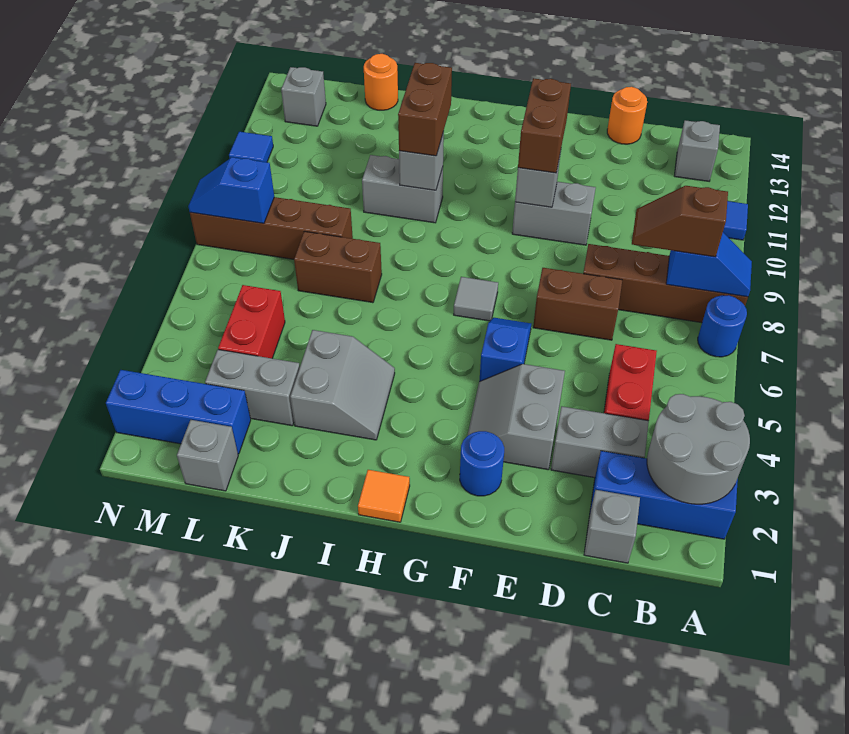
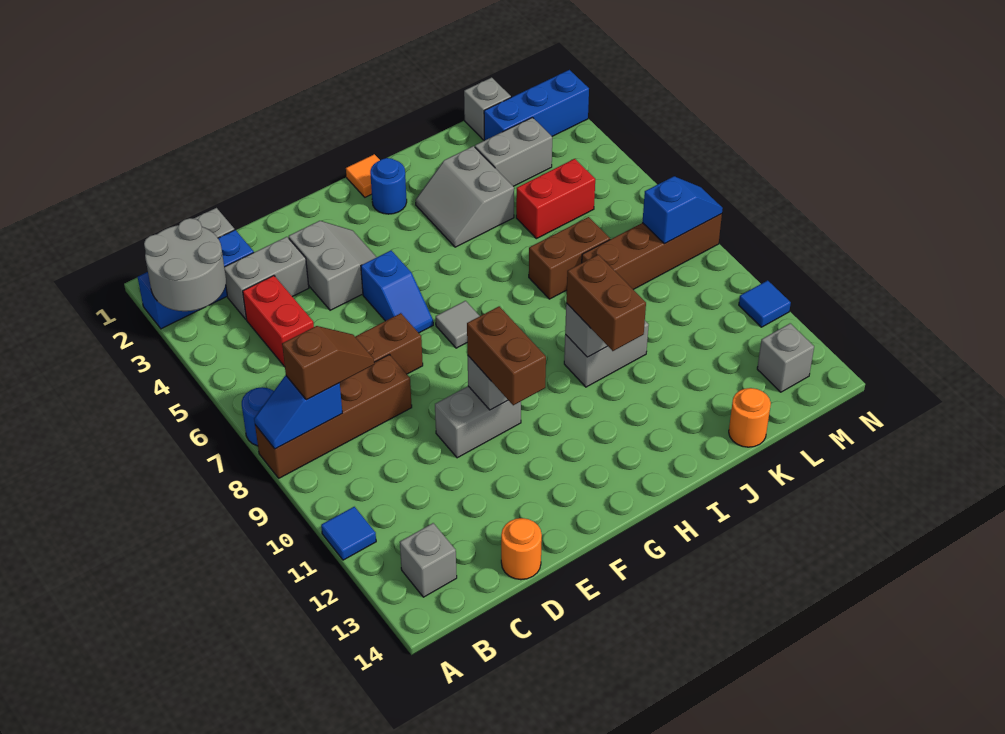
blue round brick F2 level 1 -> blue round brick H2 level 1
red brick L4:L5 level 1 -> red brick K5:L5 level 1

